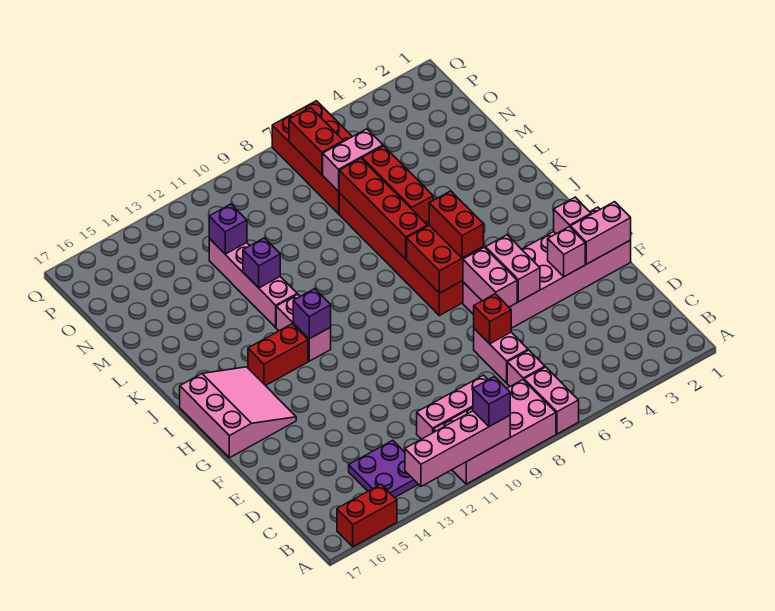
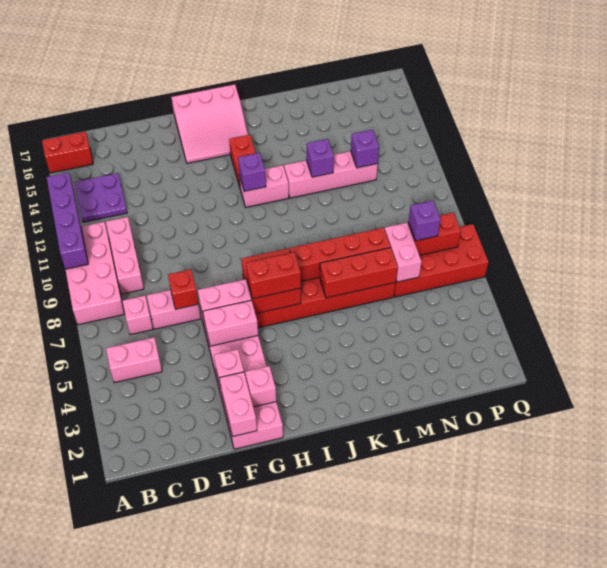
pink brick A7:B7 level 1 -> pink brick B5:C5 level 1
pink brick A10:A13 level 2 -> purple brick A10:A13 level 2
purple brick A10 level 3 -> purple brick O7 level 3
red brick A15:A16 level 1 -> red brick A16:B16 level 1

